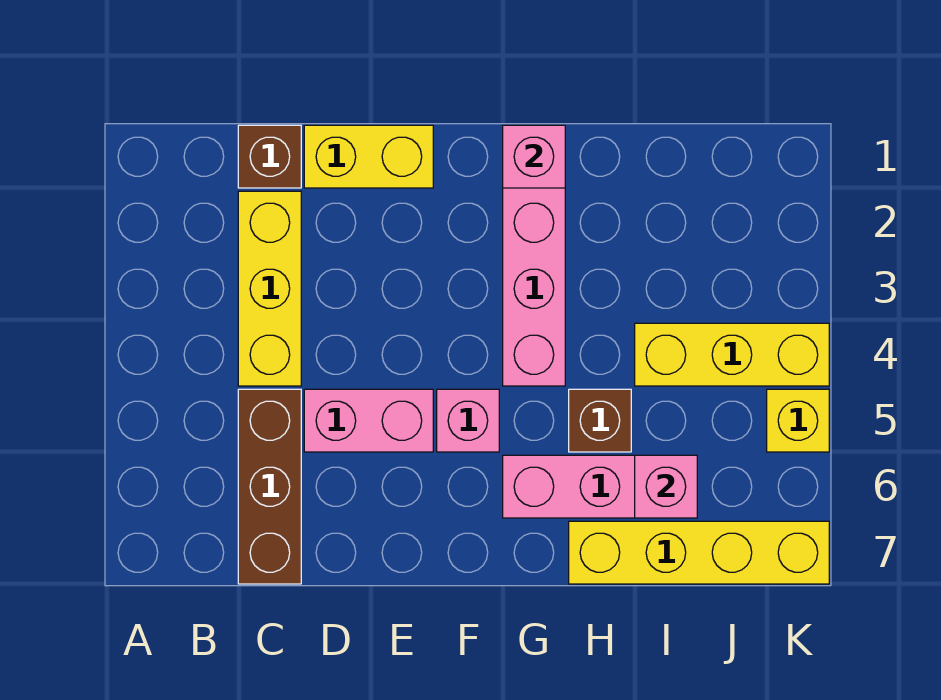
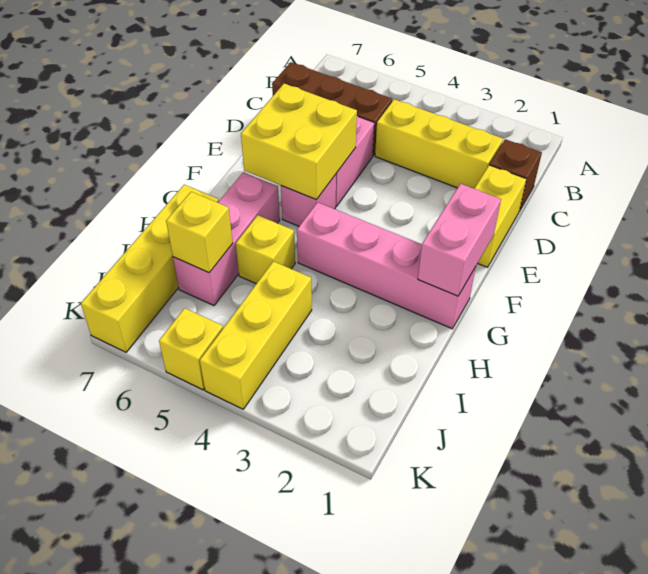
none -> yellow brick E5:F6 level 2
pink brick G1 level 2 -> pink brick F1:G1 level 2
brown brick H5 level 1 -> yellow brick H5 level 1
pink brick I6 level 2 -> yellow brick I6 level 2

